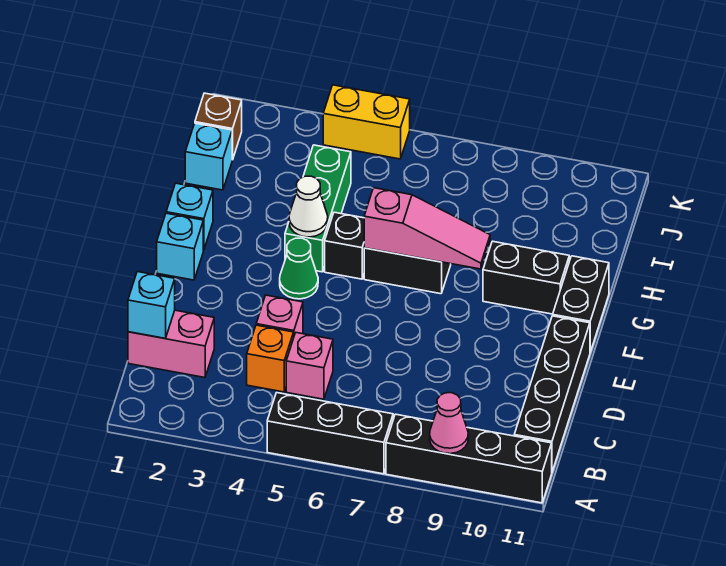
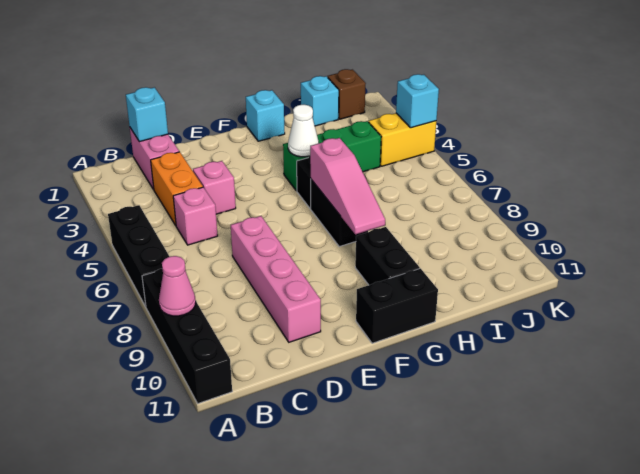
black brick B11:E11 level 1 -> none
orange brick C4 level 1 -> orange brick C3:C4 level 1
none -> pink brick D7:D10 level 1
cyan brick F1 level 1 -> cyan brick K4 level 2
green cone F4 level 1 -> none
yellow brick K4:K5 level 1 -> yellow brick J4:K4 level 1

